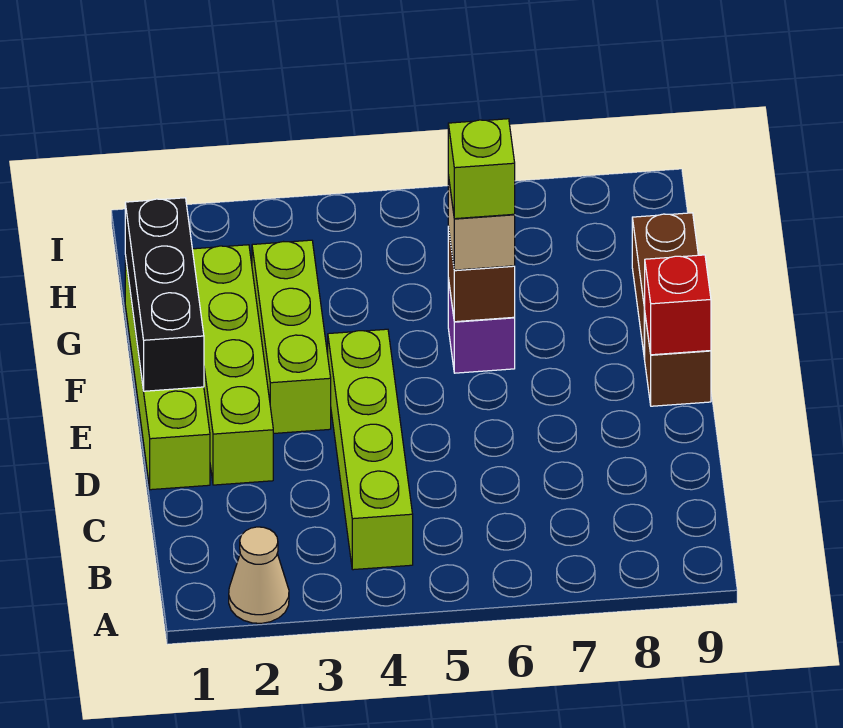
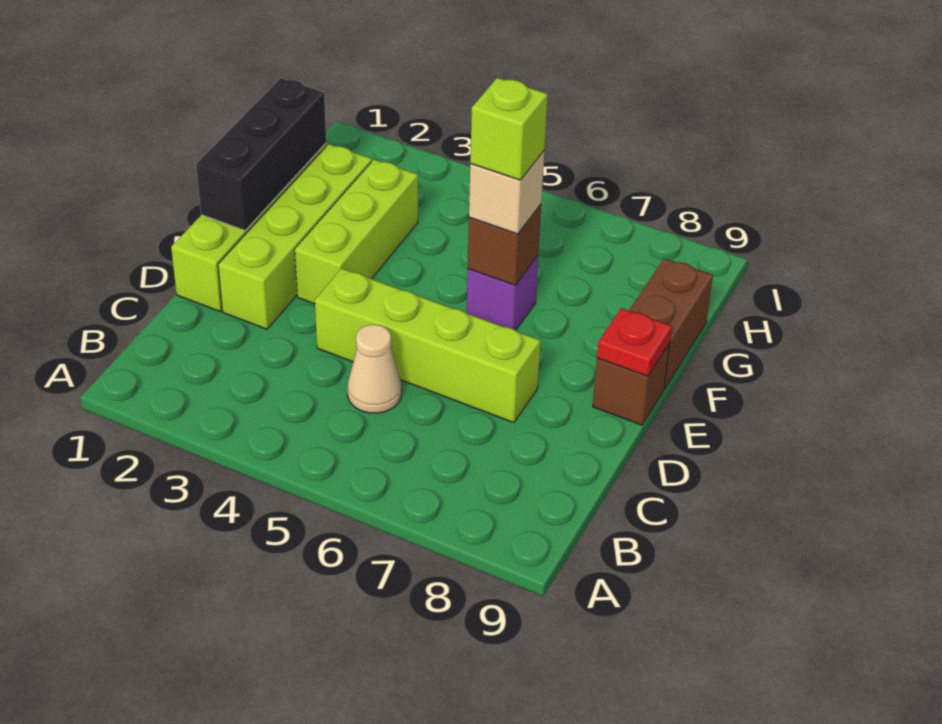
tan cone A2 level 1 -> tan cone C5 level 1
lime brick B4:E4 level 1 -> lime brick D4:D7 level 1
red brick E9 level 2 -> red plate E9 level 2

